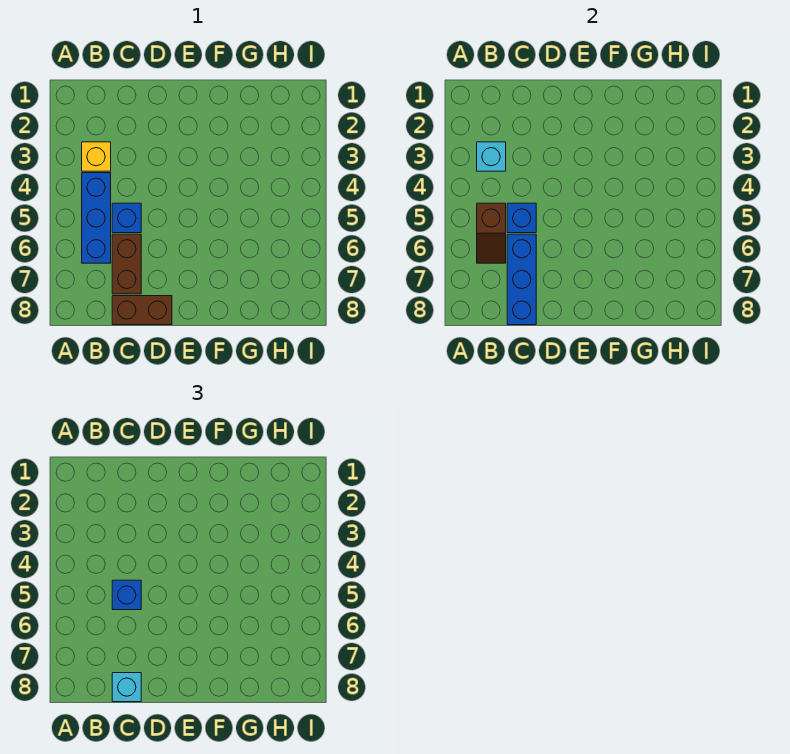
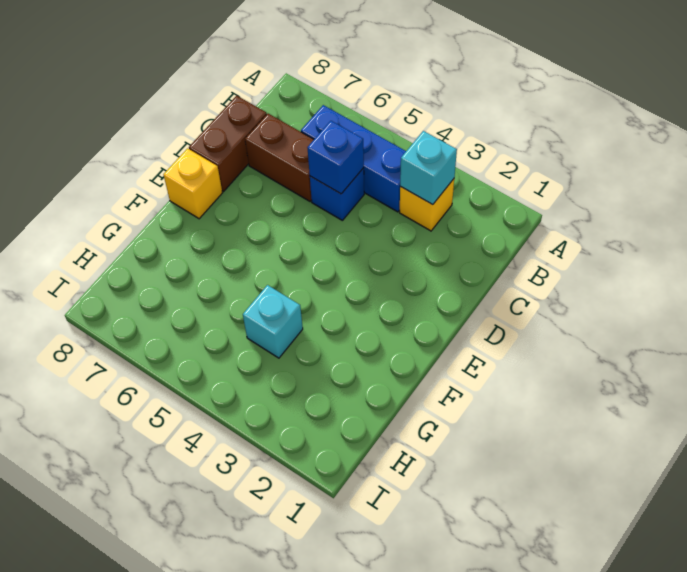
brown slope B5:B6 level 2 top 5 -> none
blue brick C5 level 3 -> none
blue brick C6:C8 level 2 -> none
cyan brick C8 level 3 -> cyan brick G4 level 1
none -> yellow brick E8 level 1

